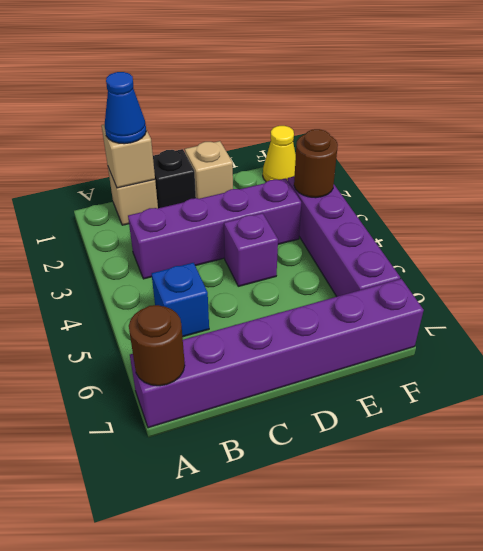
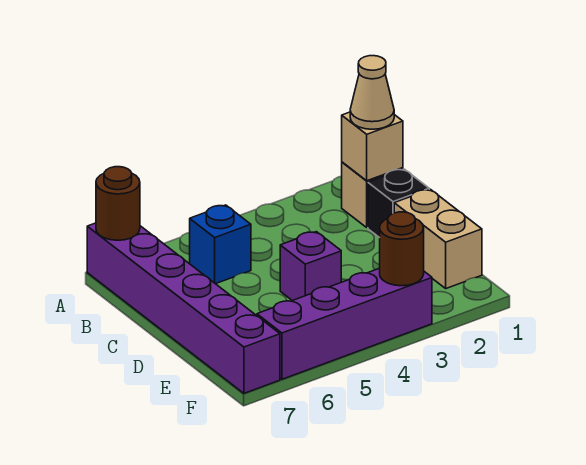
blue cone B1 level 3 -> tan cone B1 level 3
purple brick B3:E3 level 1 -> none
tan brick D1 level 1 -> tan brick D1:E1 level 1
yellow cone F1 level 1 -> none

